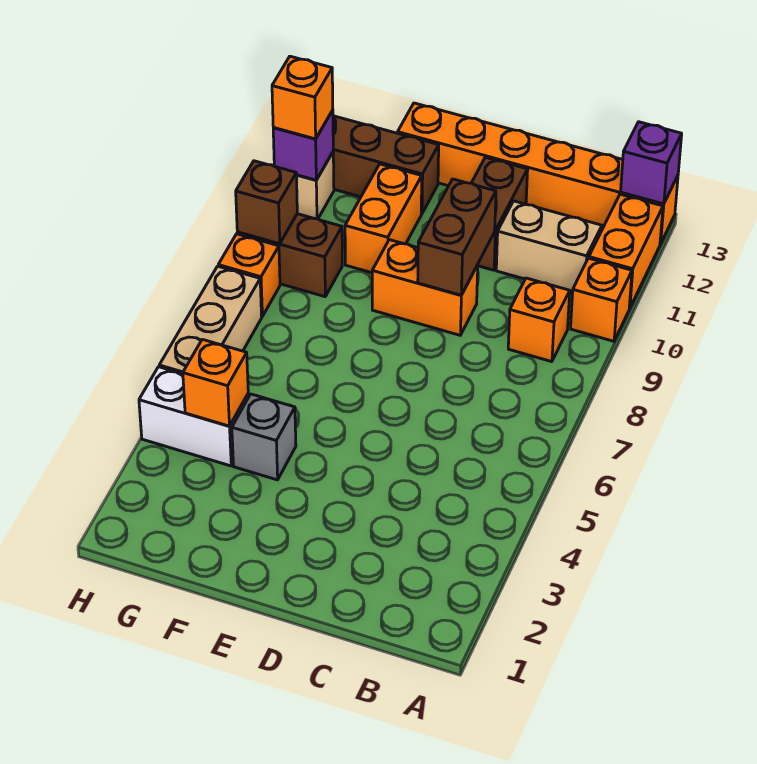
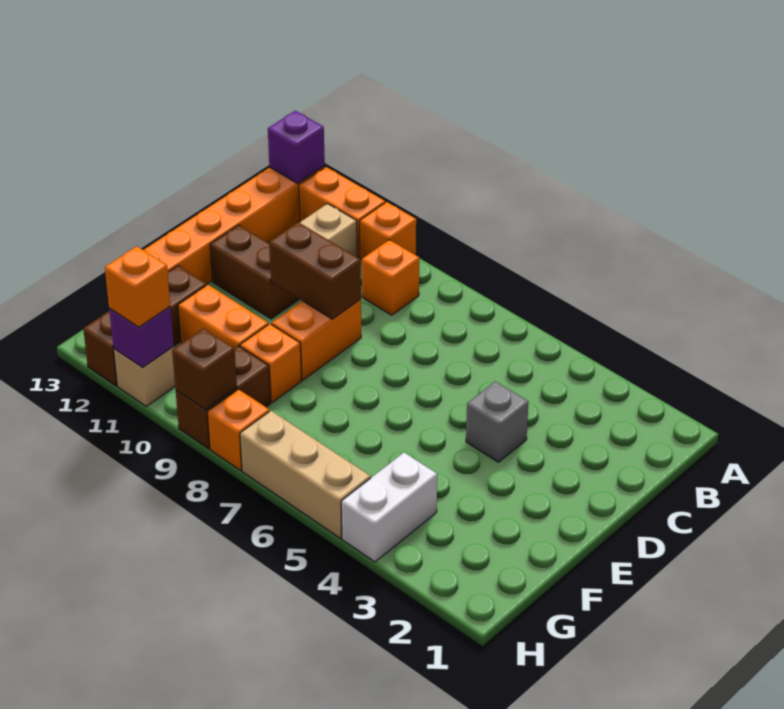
grey brick F4 level 1 -> grey brick D4 level 1
orange brick G4 level 2 -> orange brick F9 level 1

